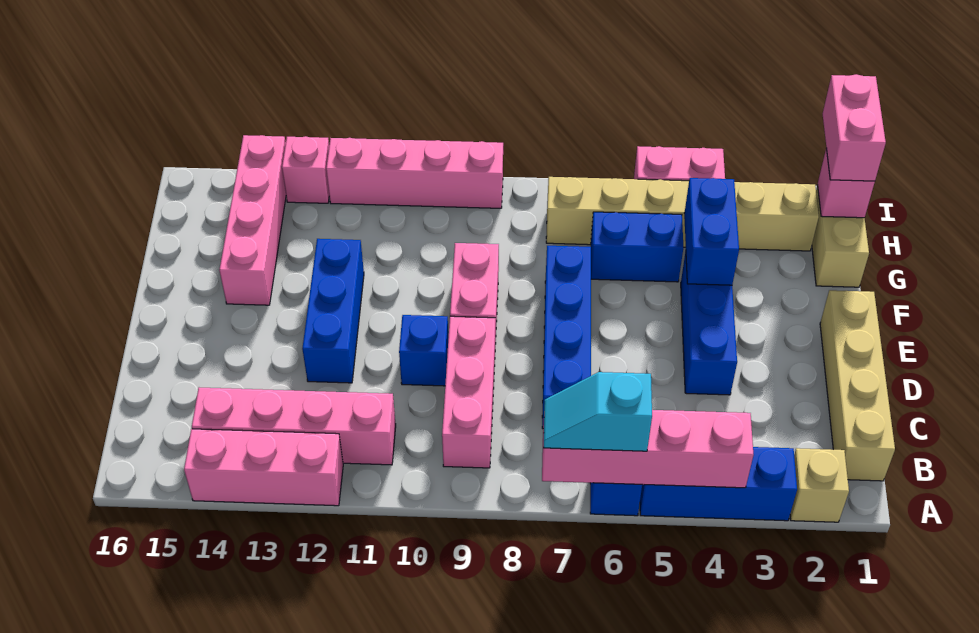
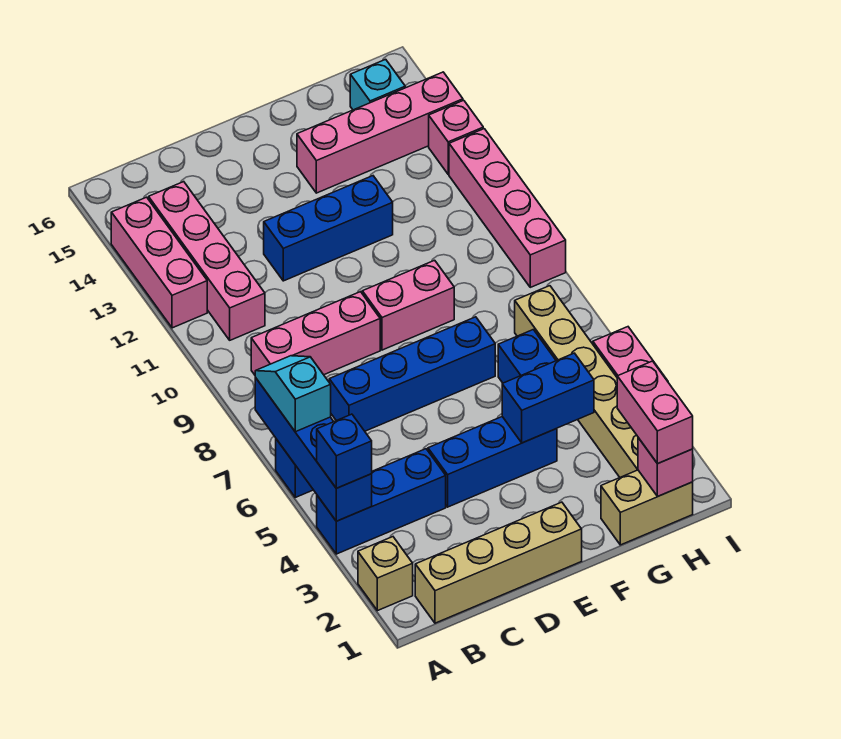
blue brick A3:A5 level 1 -> blue brick A4:C4 level 1
pink brick A4:A7 level 2 -> blue brick A4:A7 level 2
blue brick D10 level 1 -> blue brick A4 level 3
pink brick H1:I1 level 3 -> pink brick H1:H2 level 3
none -> cyan brick H15 level 1

